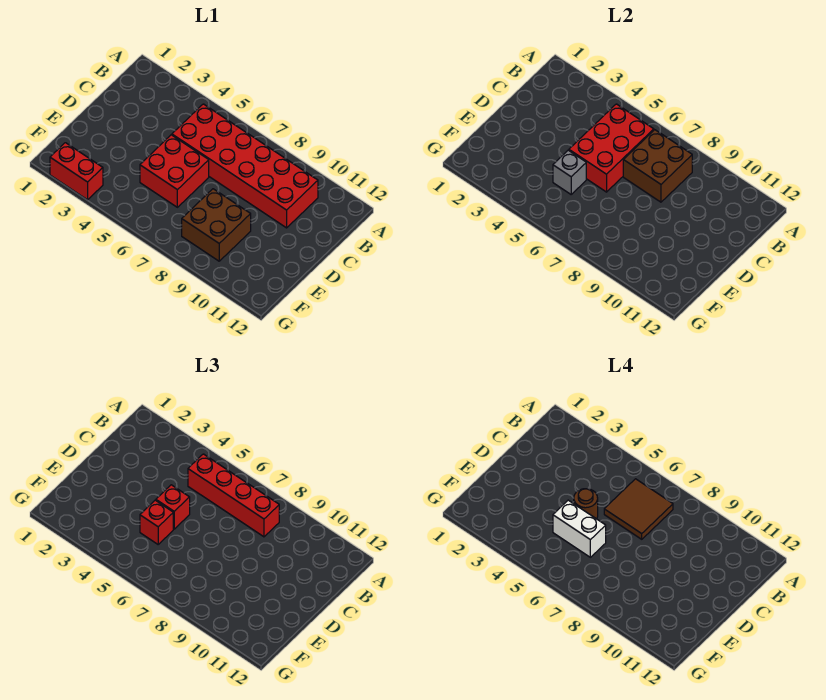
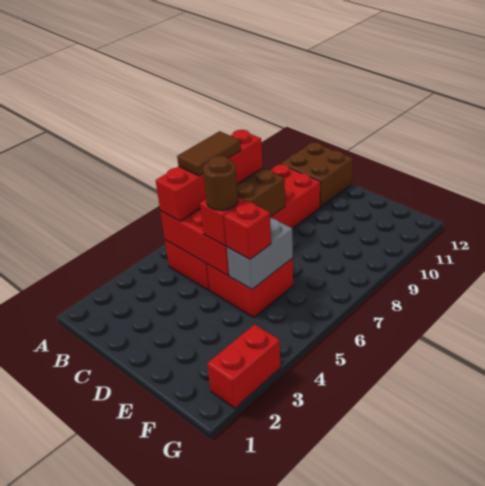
brown tile B6:C7 level 4 -> brown tile B6:B7 level 4
grey brick E5 level 2 -> grey brick E5:E6 level 2
white brick E5:E6 level 4 -> none
brown brick E8:F9 level 1 -> brown brick B11:C12 level 1

